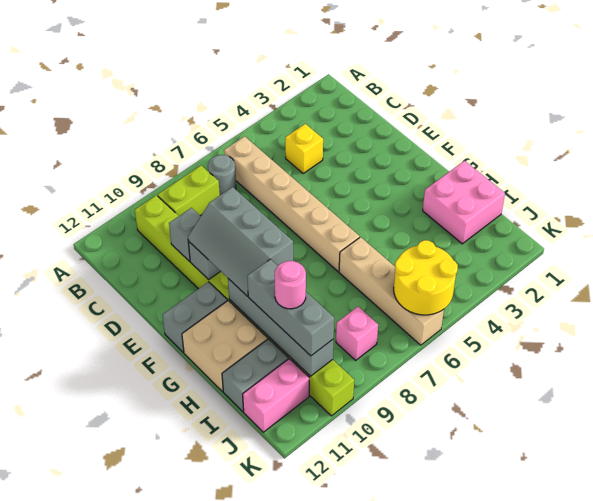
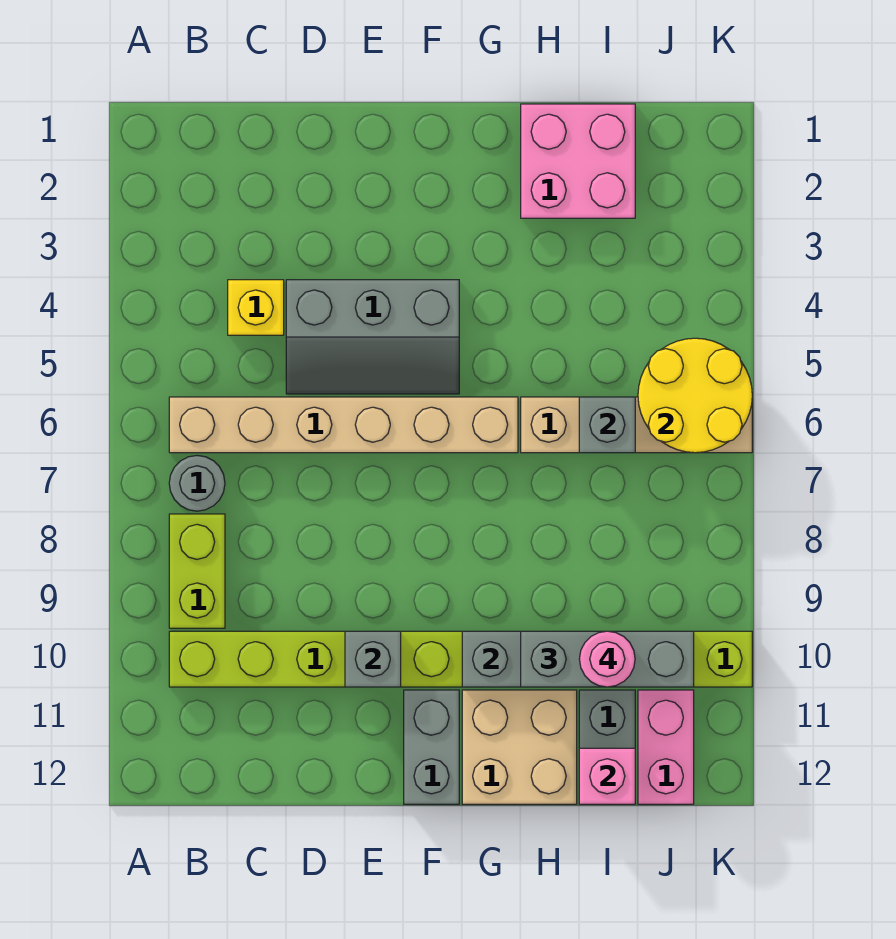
grey brick D10 level 2 -> grey brick I6 level 2
grey slope E9:G10 level 3 top 9 -> grey slope D4:F5 level 1 top 4
pink brick J8 level 1 -> pink brick I12 level 2

